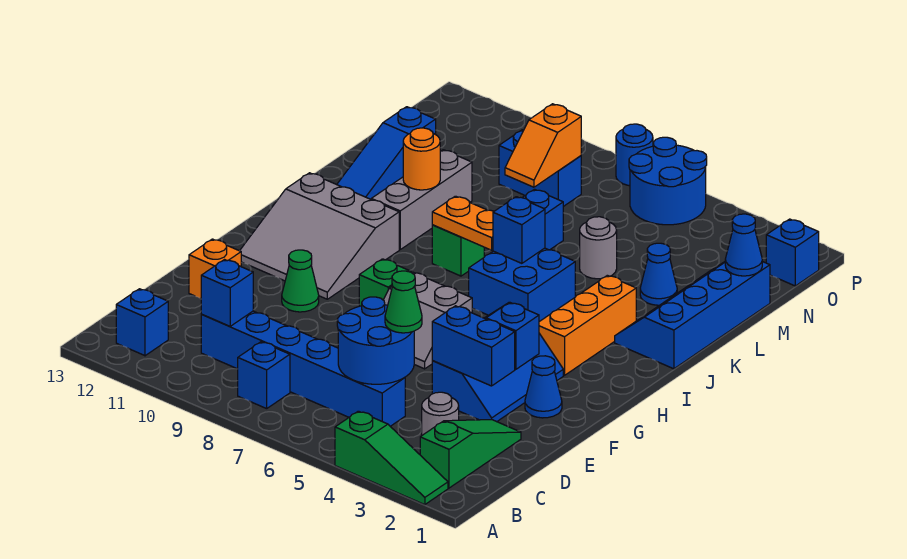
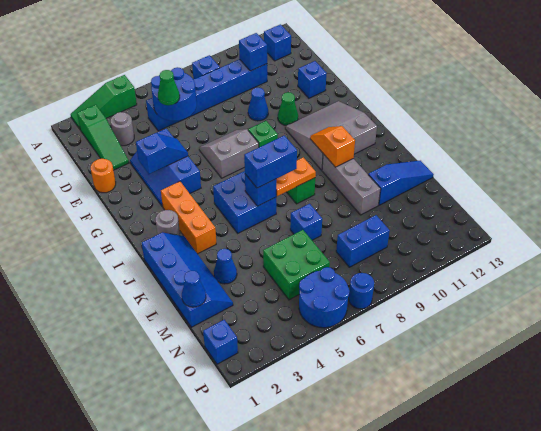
blue brick E3:E4 level 2 -> blue brick J6:J7 level 3
orange brick E12 level 1 -> blue brick E12 level 1
blue cone F2 level 1 -> blue cone E9 level 1
orange round brick K10 level 2 -> orange round brick E1 level 1
blue slope K12:M12 level 1 top M -> blue slope L11:L13 level 1 top 11
grey round brick L5 level 1 -> grey round brick I2 level 1
none -> green brick M5:N6 level 1
orange slope M8:N8 level 2 top N -> orange slope I10:J10 level 2 top J

